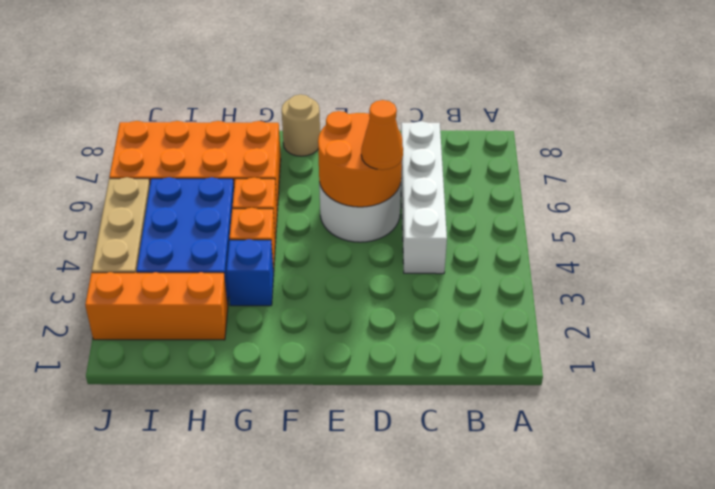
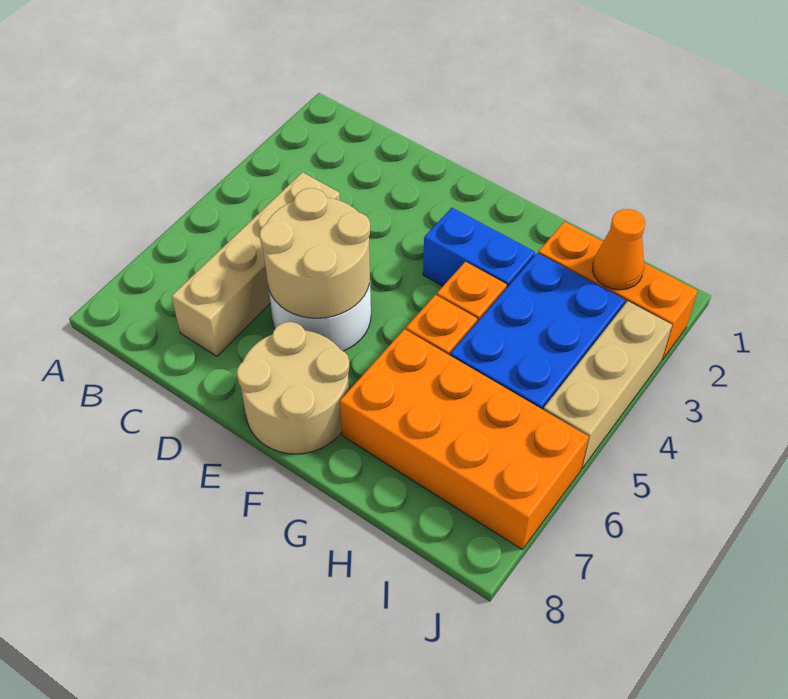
white brick C4:C7 level 1 -> tan brick C4:C7 level 1
orange round brick D5:E6 level 2 -> tan round brick D5:E6 level 2
orange cone D5 level 3 -> orange cone I2 level 2
tan round brick F8 level 1 -> tan round brick E7:F8 level 1
blue brick G3 level 1 -> blue brick F3:G3 level 1

